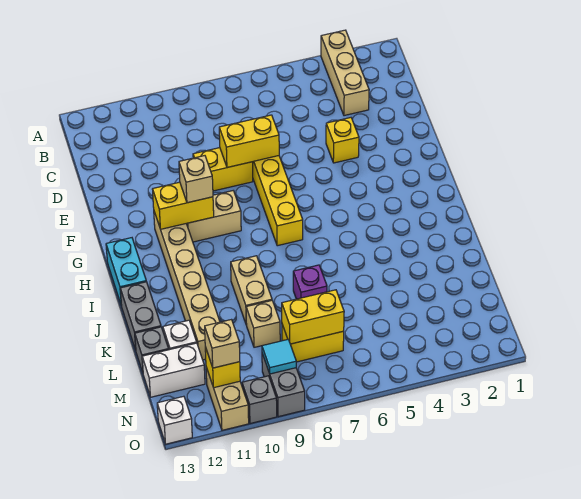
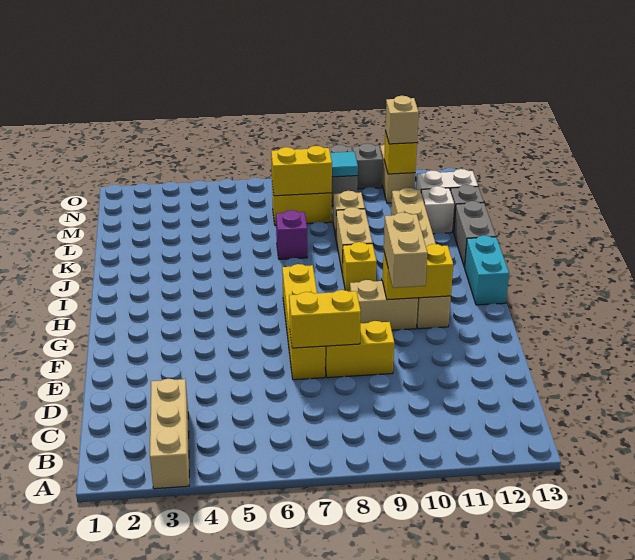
yellow brick E4 level 1 -> yellow brick I9 level 1
tan brick G10 level 3 -> tan brick F10:G10 level 3
white brick O13 level 1 -> none

